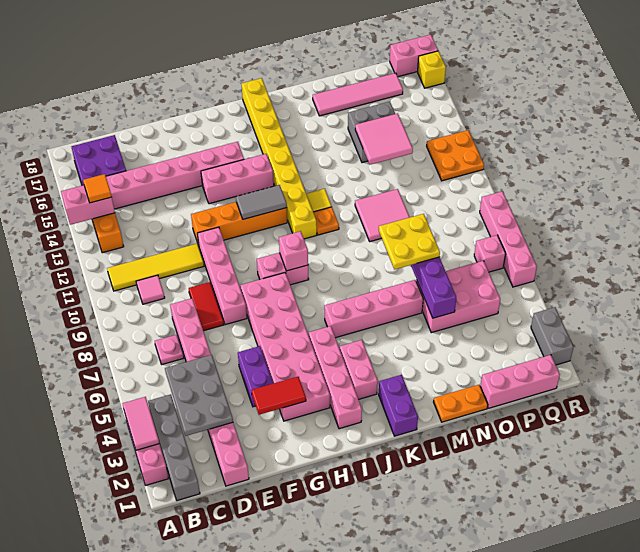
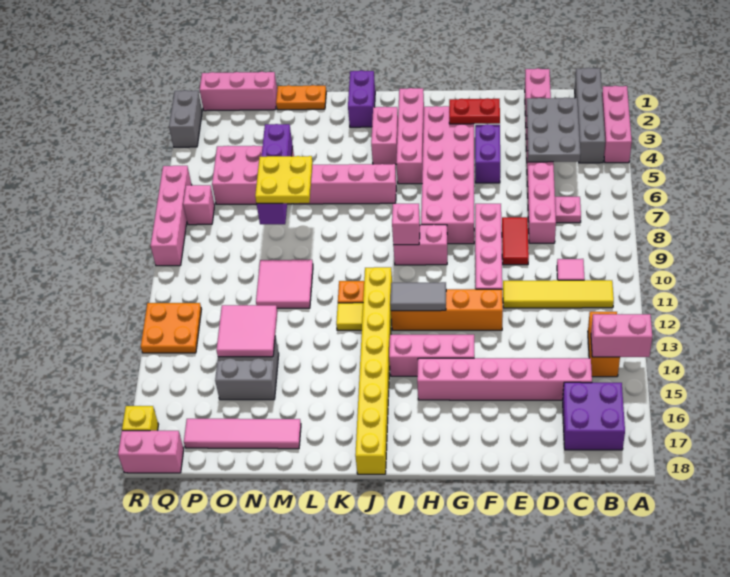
pink tile A3:A4 level 2 -> none
orange tile B14 level 3 -> none
red tile F3:G3 level 2 -> red plate F3:G3 level 2

